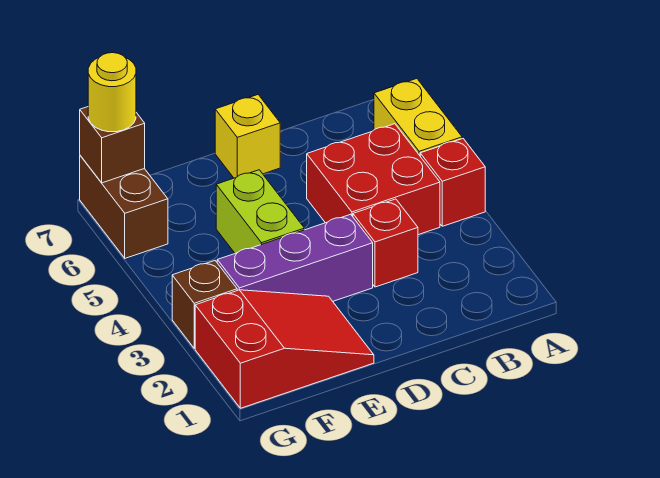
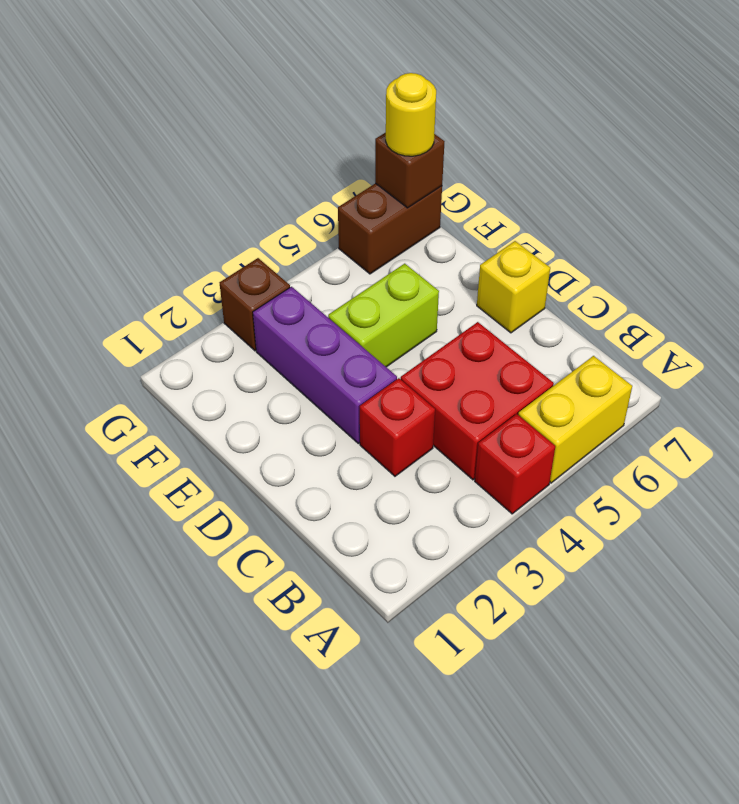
red slope E1:G2 level 1 top G -> none

